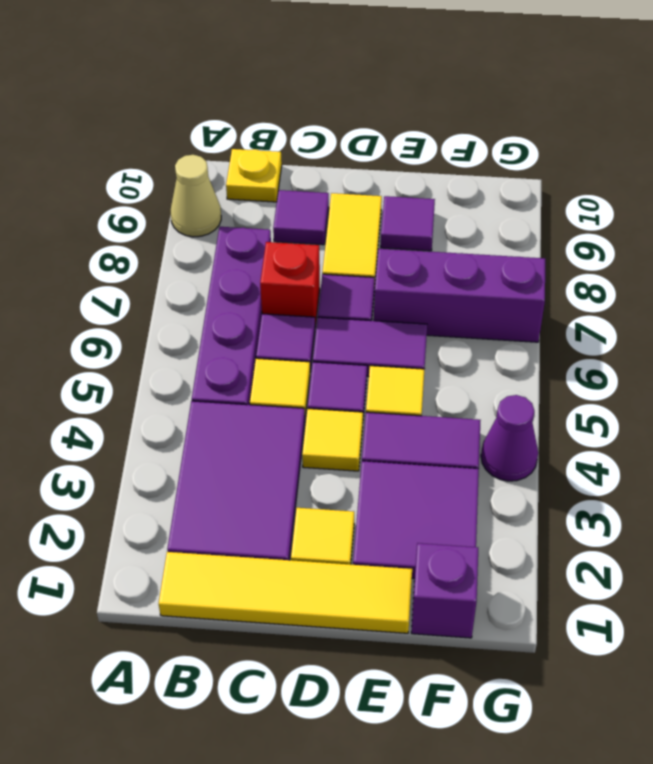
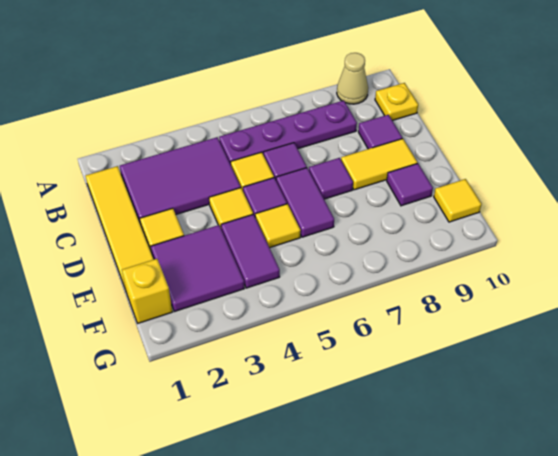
red brick C7 level 1 -> none
purple brick E7:G7 level 1 -> none
purple brick F1 level 1 -> yellow brick F1 level 1
none -> yellow tile F10 level 1
purple cone G4 level 1 -> none

